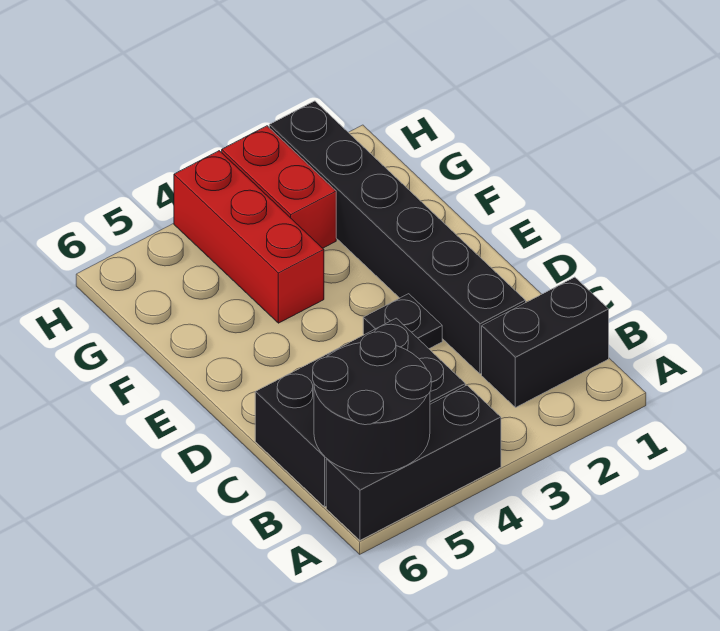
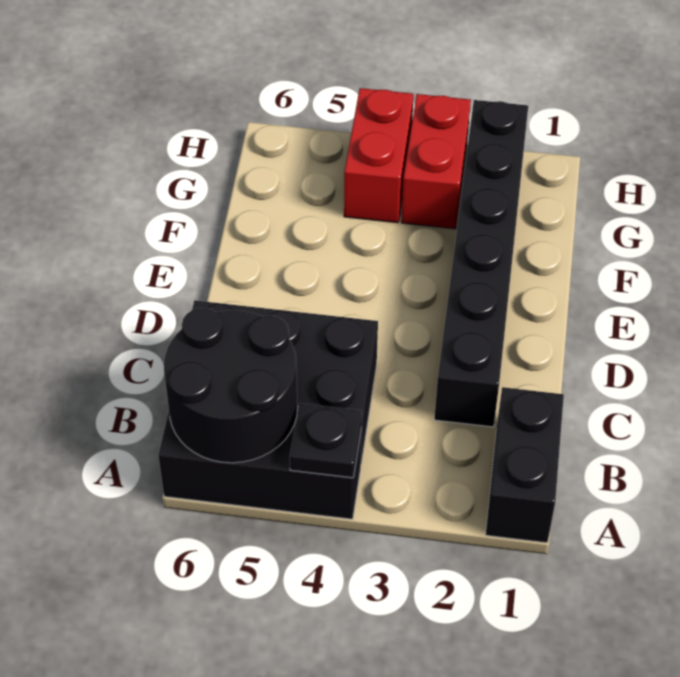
black brick B1:B2 level 1 -> black brick A1:B1 level 1
black plate D3 level 1 -> black plate A4 level 2
red brick F4:H4 level 1 -> red brick G4:H4 level 1

